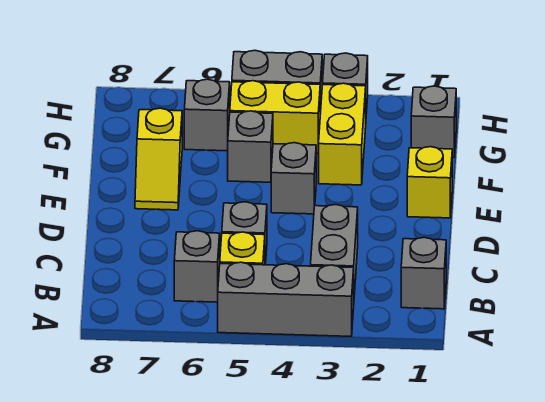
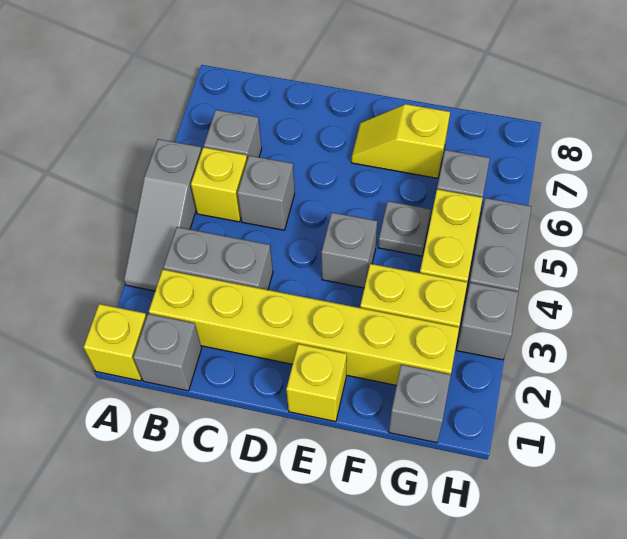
none -> yellow brick A1 level 1
grey brick A3:A5 level 1 -> grey slope A3:A5 level 1 top 5
none -> yellow brick B2:G2 level 1
grey brick F5 level 1 -> grey plate F5 level 1

